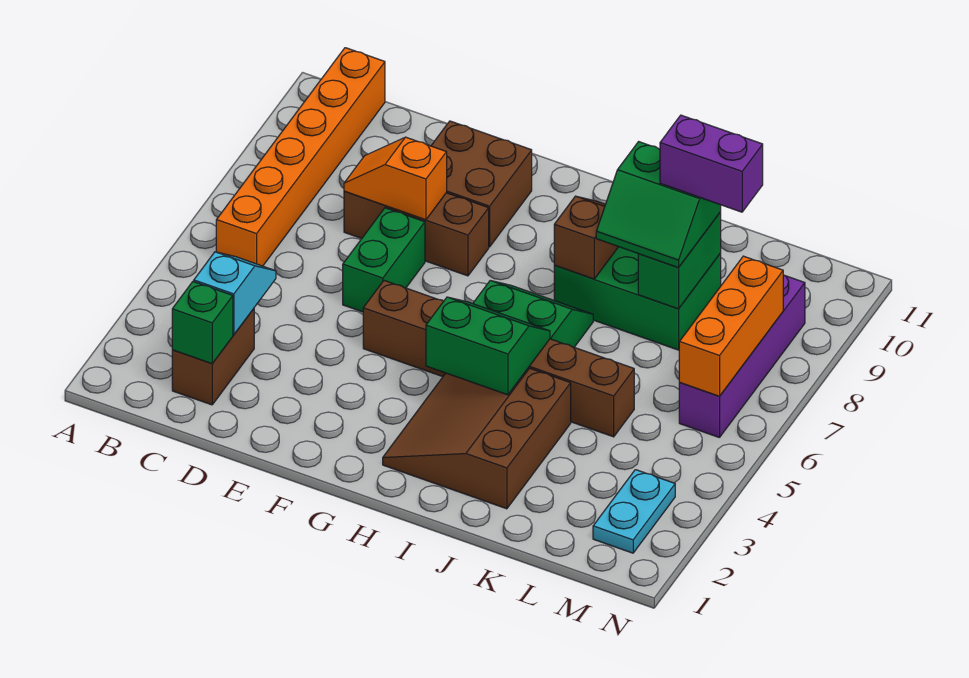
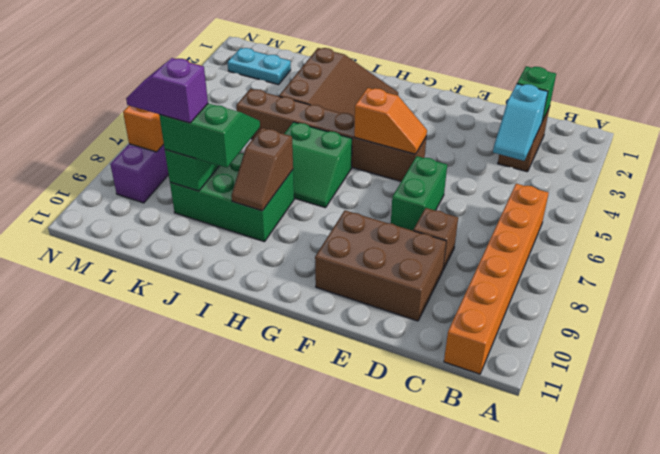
brown brick D8:F8 level 1 -> brown brick D8 level 1
orange slope D8:E8 level 2 top E -> orange slope F5:G5 level 2 top G
brown brick E9:F10 level 1 -> brown brick D9:F10 level 1
green slope H4:I5 level 2 top 4 -> none
purple brick K9:L9 level 4 -> purple slope K9:L9 level 4 top K
cyan plate M2:M3 level 1 -> cyan plate L2:M2 level 1

